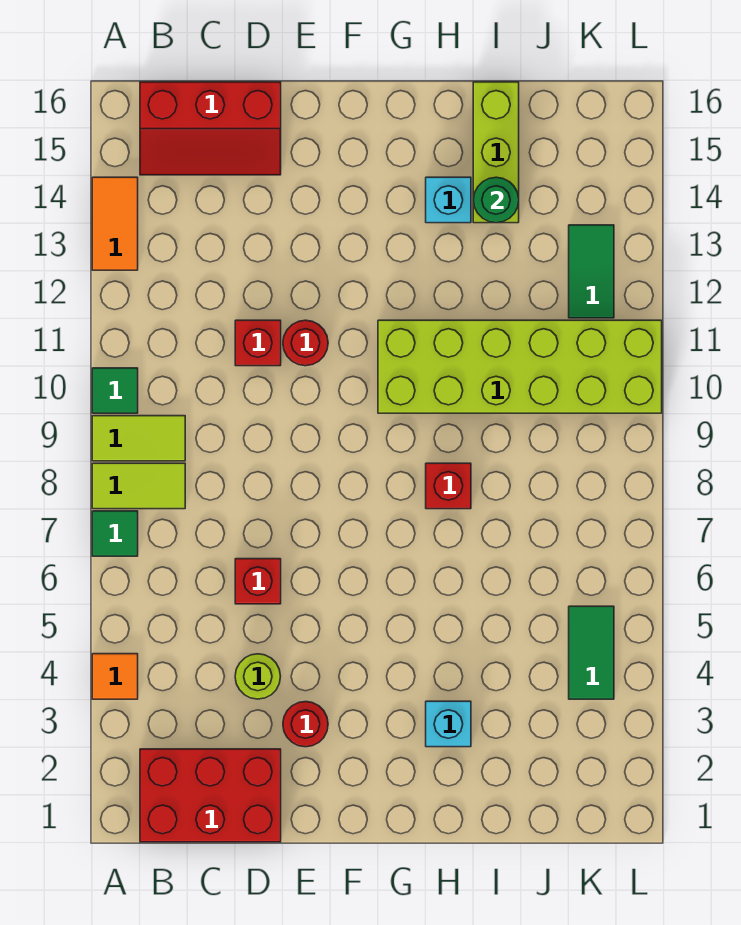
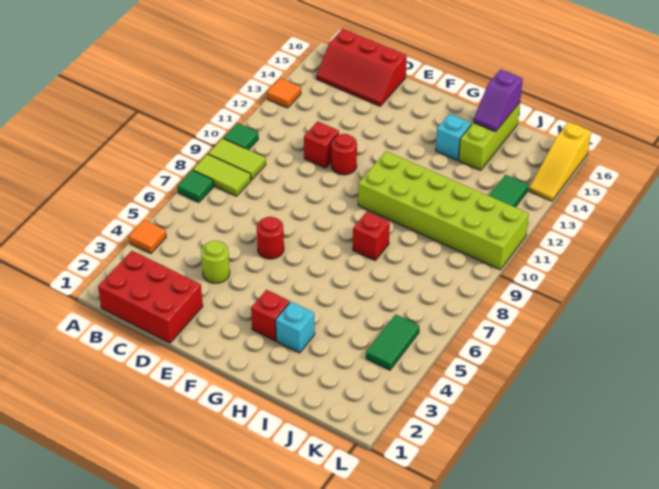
orange tile A13:A14 level 1 -> orange tile A13 level 1
red brick D6 level 1 -> red brick G3 level 1
red round brick E3 level 1 -> red round brick E6 level 1
green round brick I14 level 2 -> none
none -> purple slope I15:I16 level 2 top 16
none -> yellow slope L14:L16 level 1 top 16

